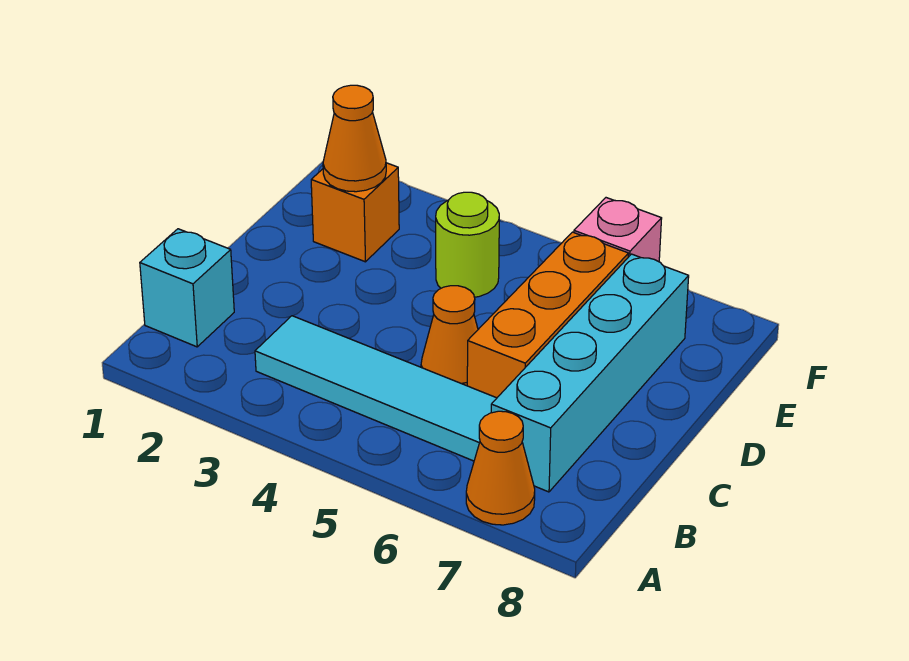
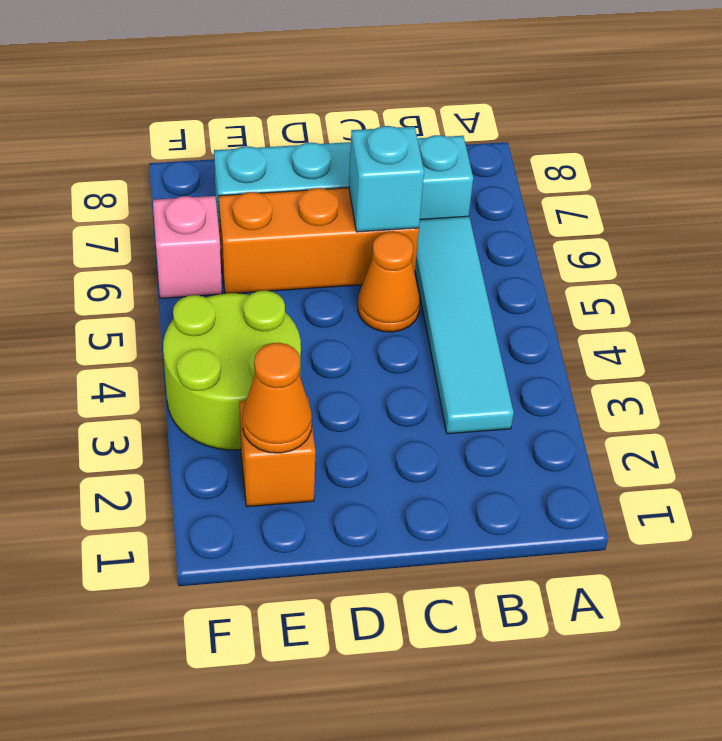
orange cone A7 level 1 -> none
cyan brick B1 level 1 -> cyan brick C6 level 2
lime round brick E4 level 1 -> lime round brick E3:F4 level 1

